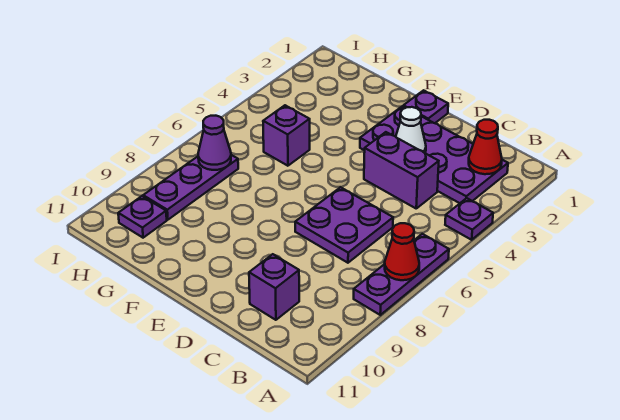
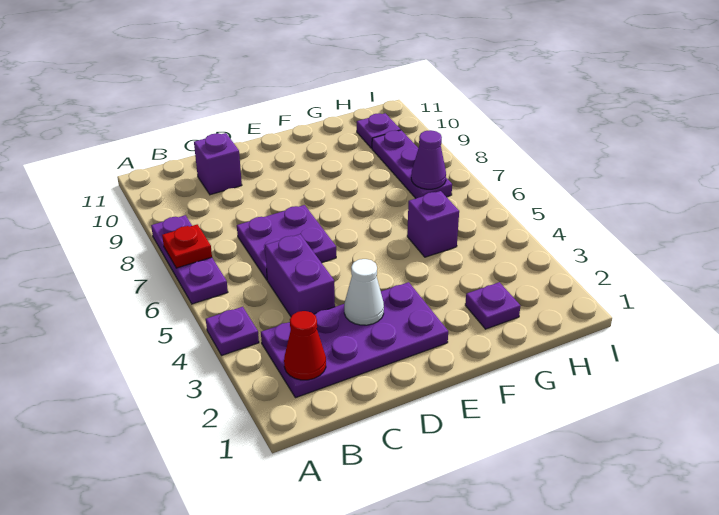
red cone A7 level 2 -> red plate A7 level 2
purple brick C4:D4 level 1 -> purple brick C4:C5 level 1
purple plate E1 level 1 -> purple plate G2 level 1

